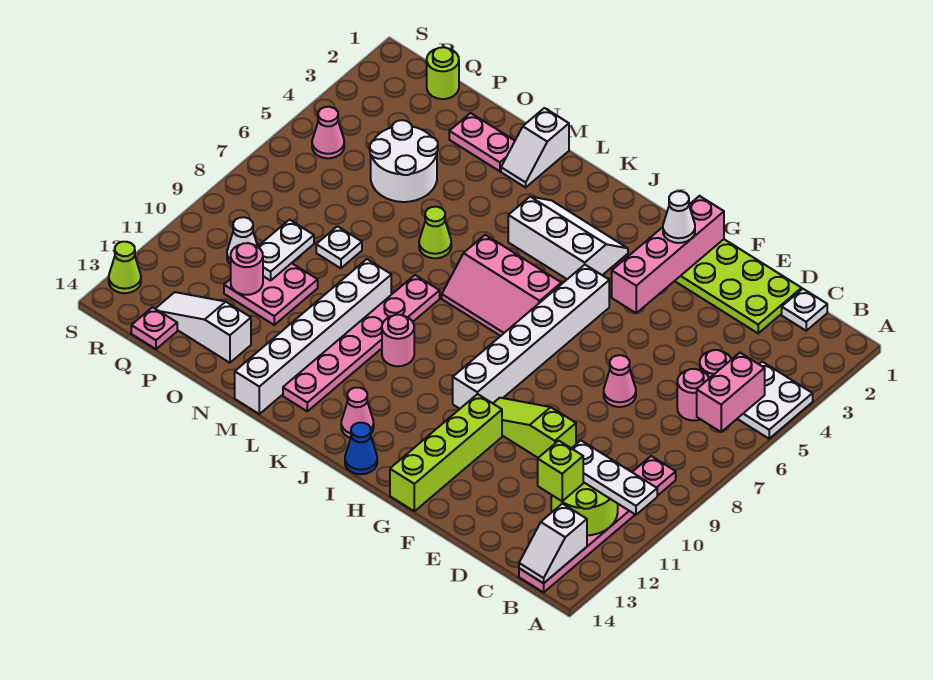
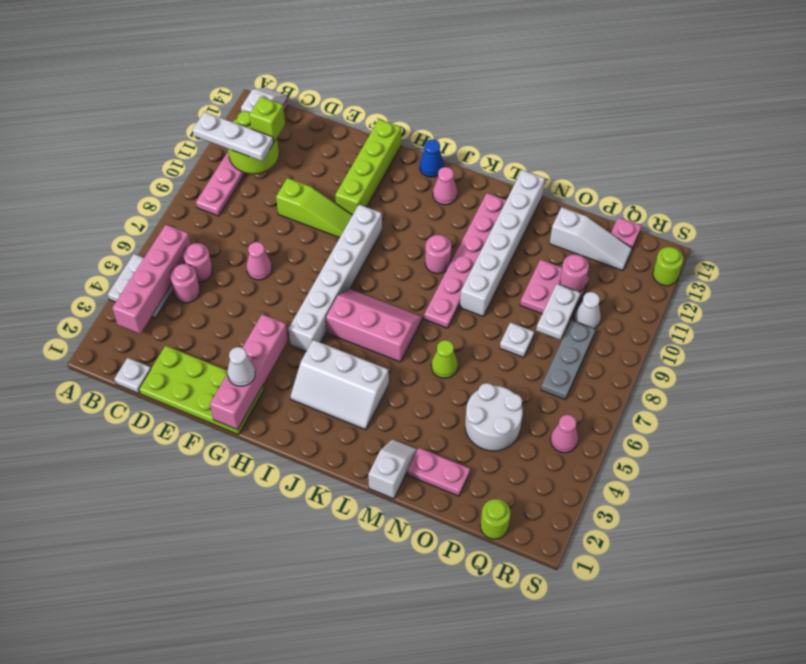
pink brick B5:B6 level 2 -> pink brick B3:B6 level 2
none -> grey plate Q7:Q9 level 1
lime cone S13 level 1 -> lime round brick S13 level 1

